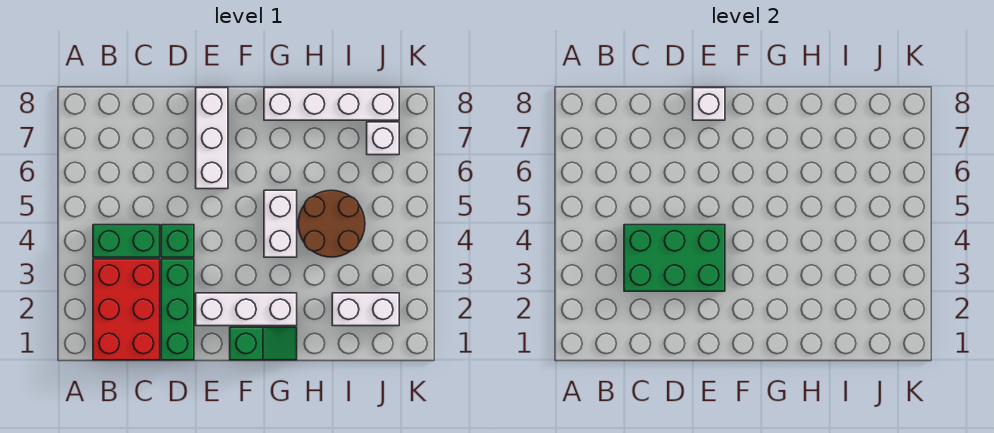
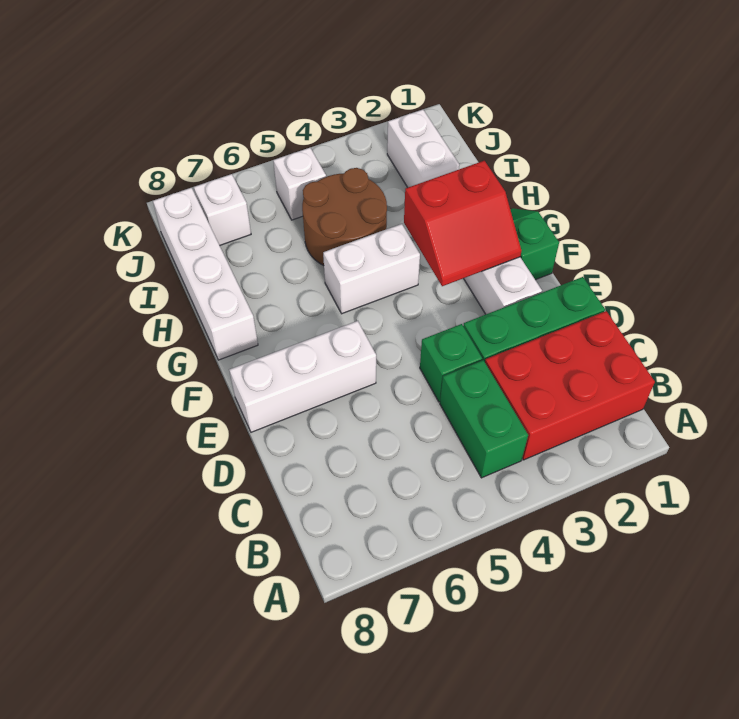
green brick C3:E4 level 2 -> none
white brick E8 level 2 -> white brick J5 level 1
none -> red slope F2:G3 level 2 top G

